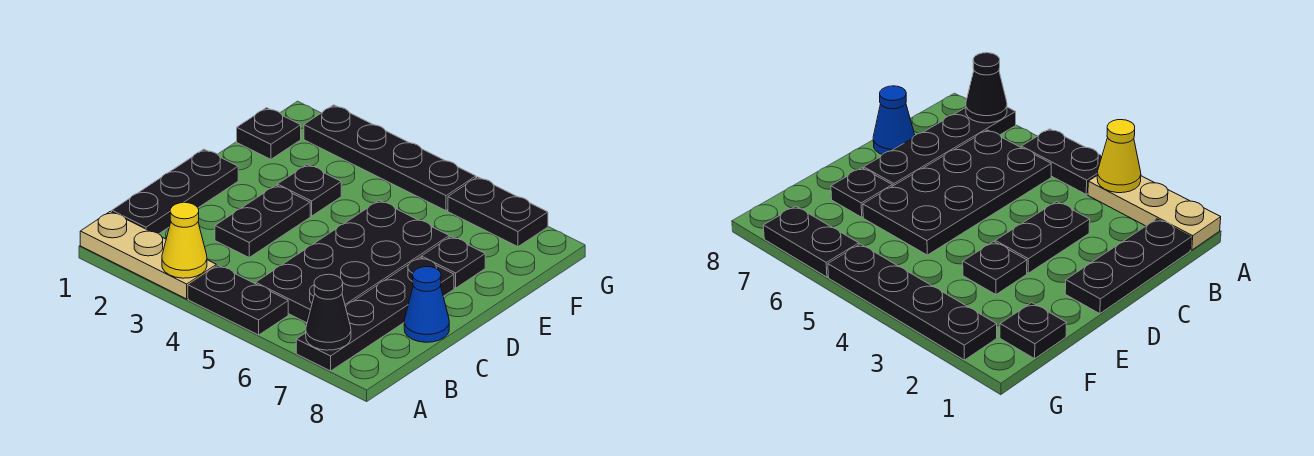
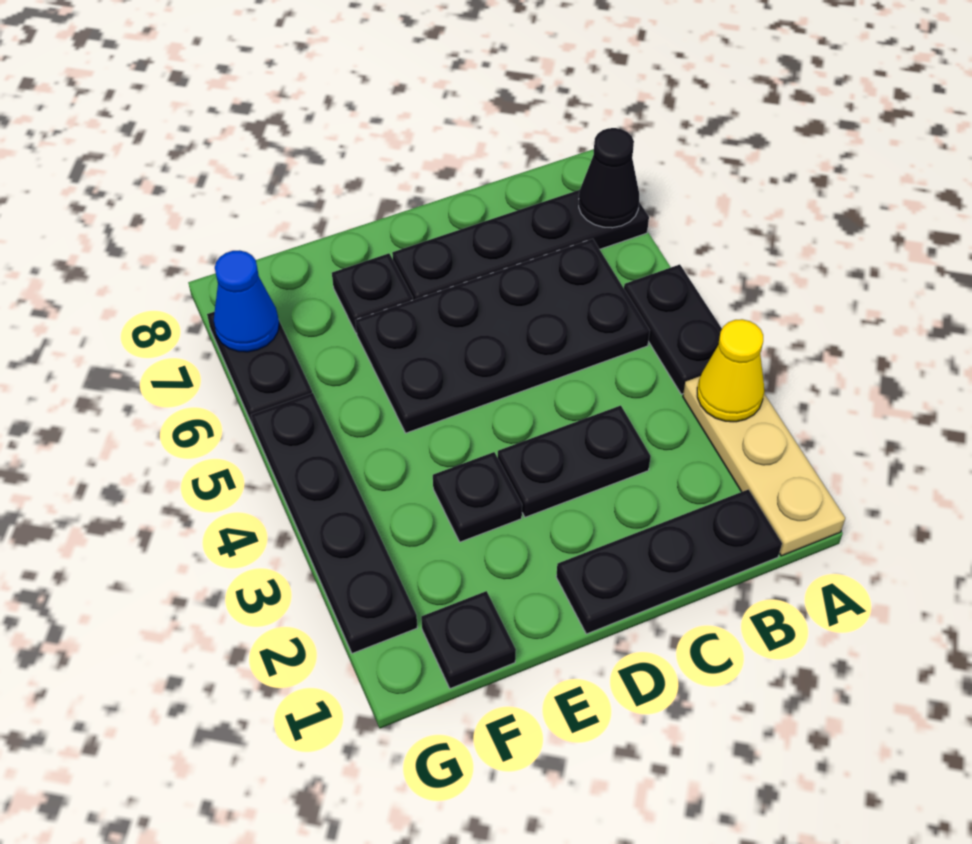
blue cone C8 level 1 -> blue cone G7 level 2

